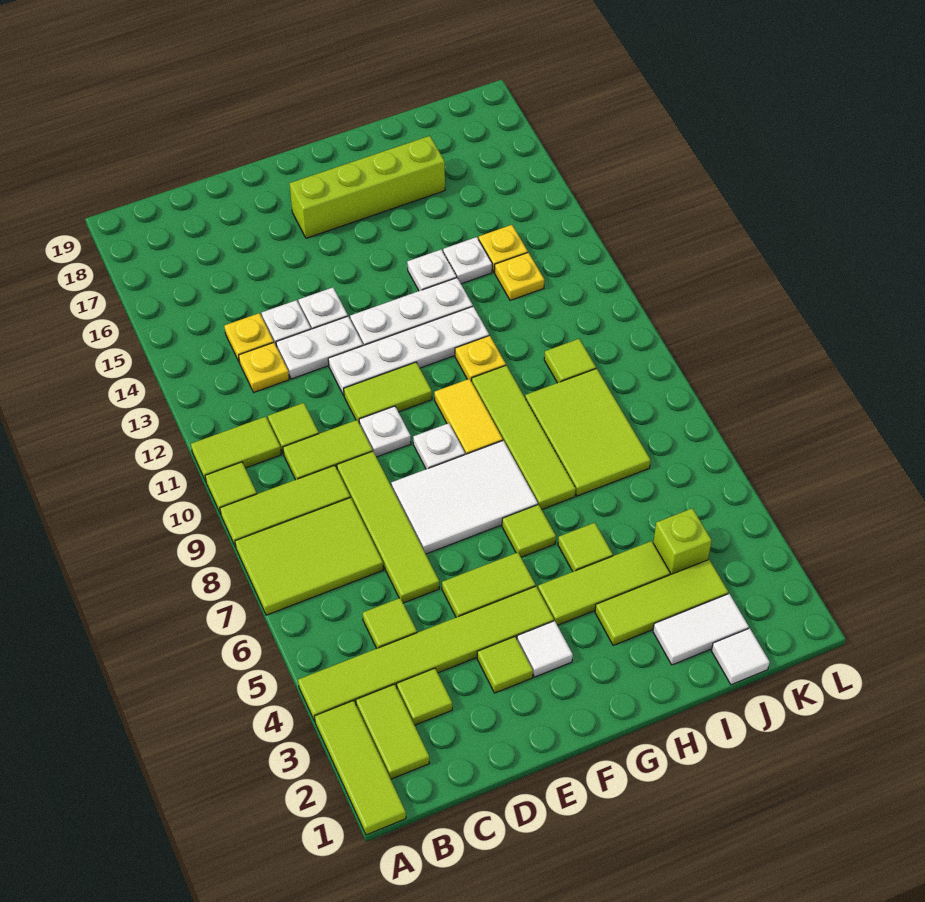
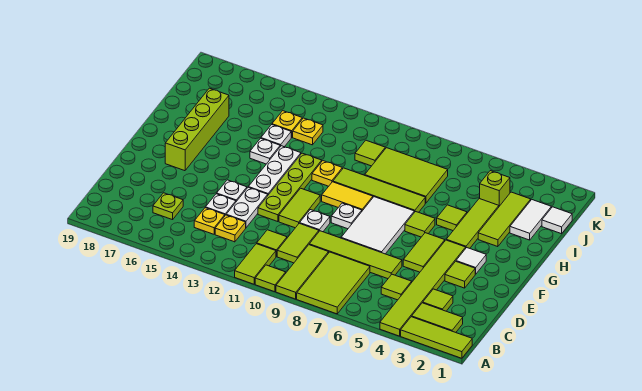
none -> lime plate C16 level 1
white plate E12:H12 level 1 -> lime plate E12:H12 level 1

